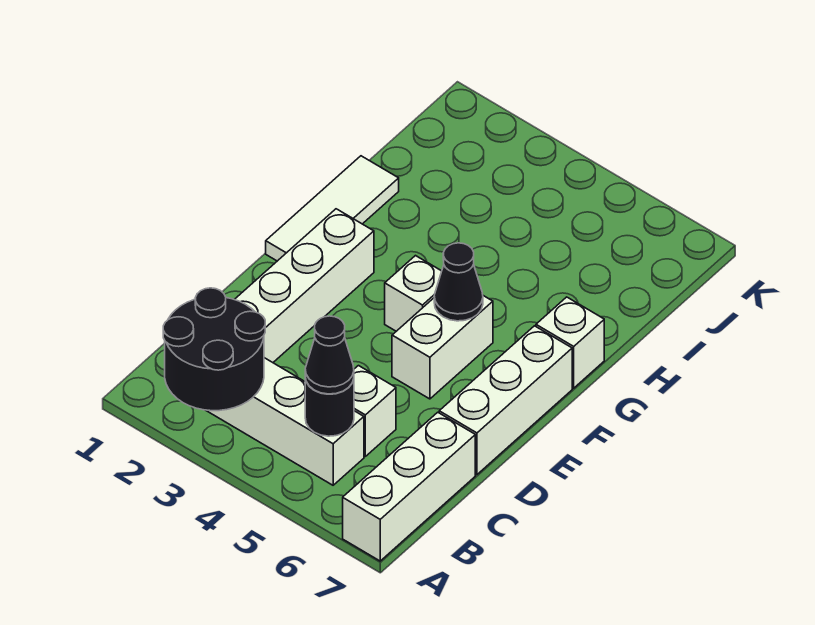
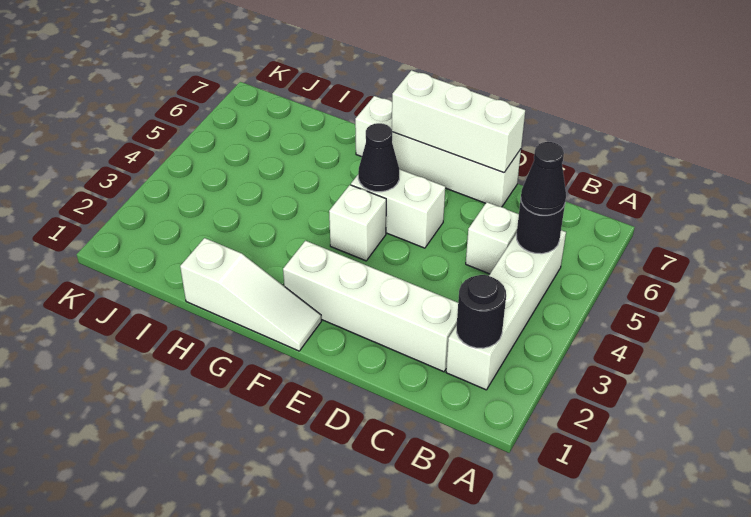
black round brick A2:B3 level 2 -> black round brick B2 level 2
white brick A7:C7 level 1 -> white brick D7:F7 level 2
white tile F1:H1 level 1 -> white slope F1:H1 level 1 top H

